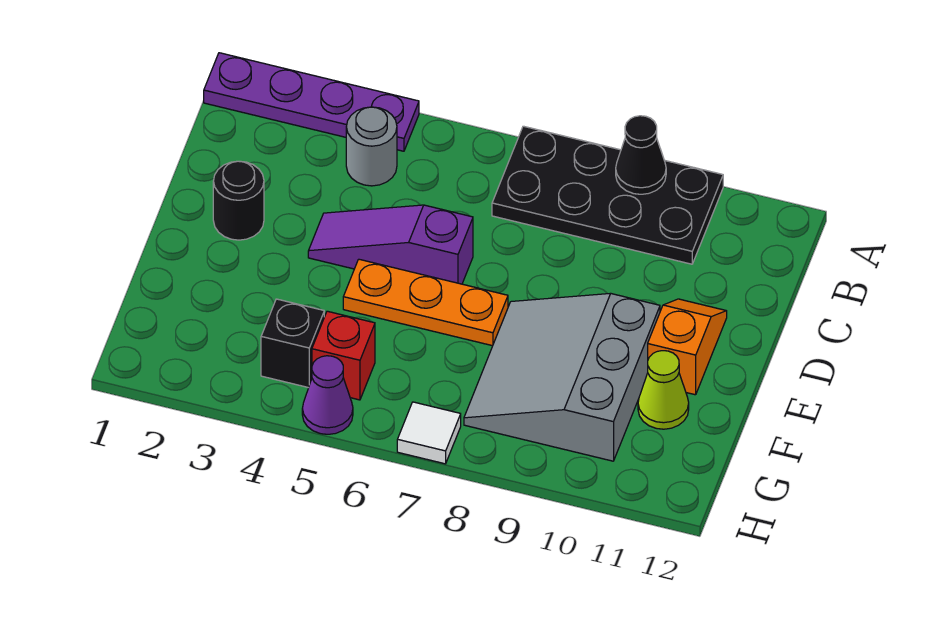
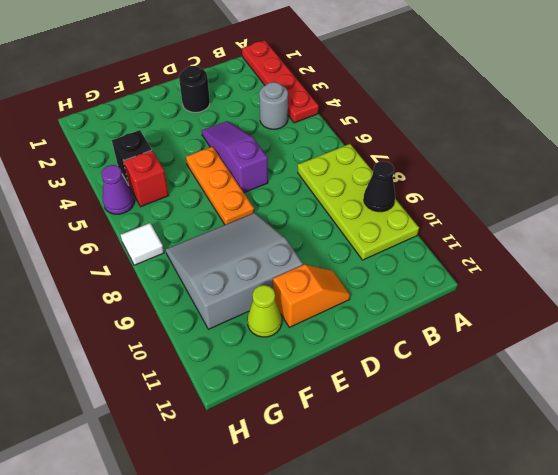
purple plate A1:A4 level 1 -> red plate A1:A4 level 1
black plate A7:B10 level 1 -> lime plate A7:B10 level 1

